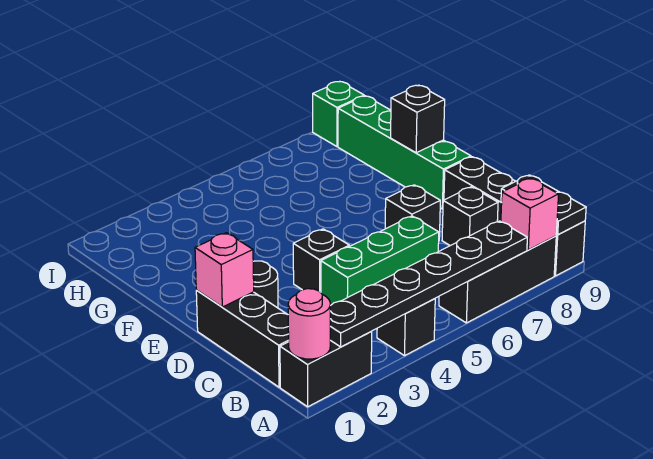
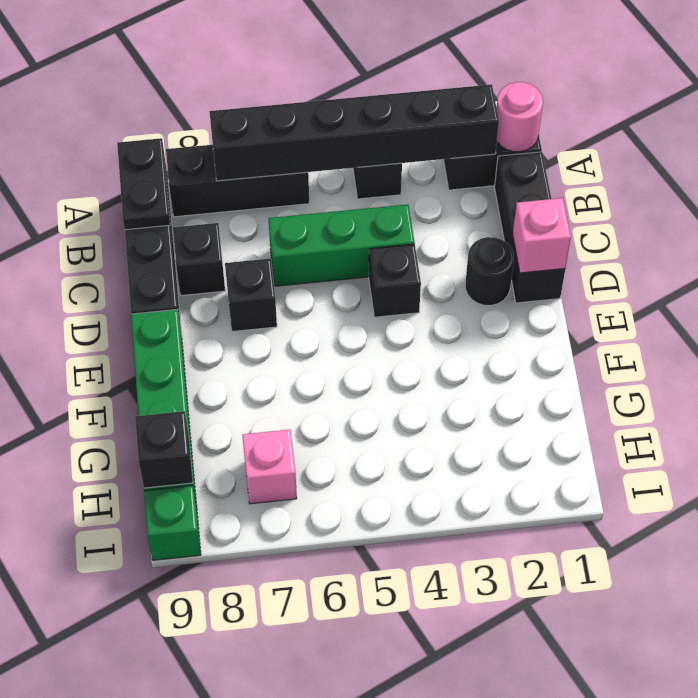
black plate A2:A7 level 2 -> black brick A2:A7 level 2
pink brick A8 level 2 -> pink brick H7 level 1
black brick F9 level 2 -> black brick H9 level 2

